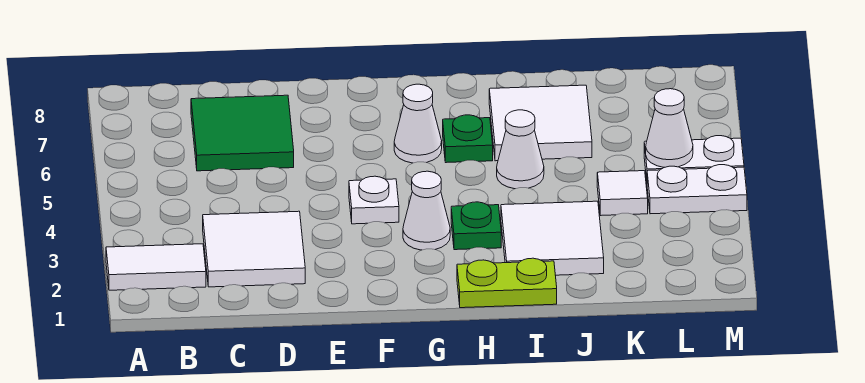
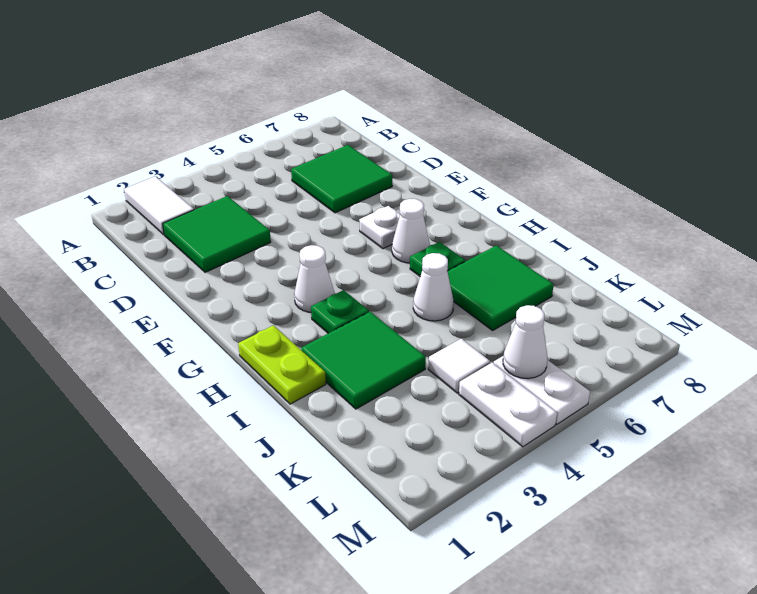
white tile C2:D3 level 1 -> green tile C2:D3 level 1
white plate F4 level 1 -> white plate F6 level 1
white tile I2:J3 level 1 -> green tile I2:J3 level 1
white tile I6:J7 level 1 -> green tile I6:J7 level 1

